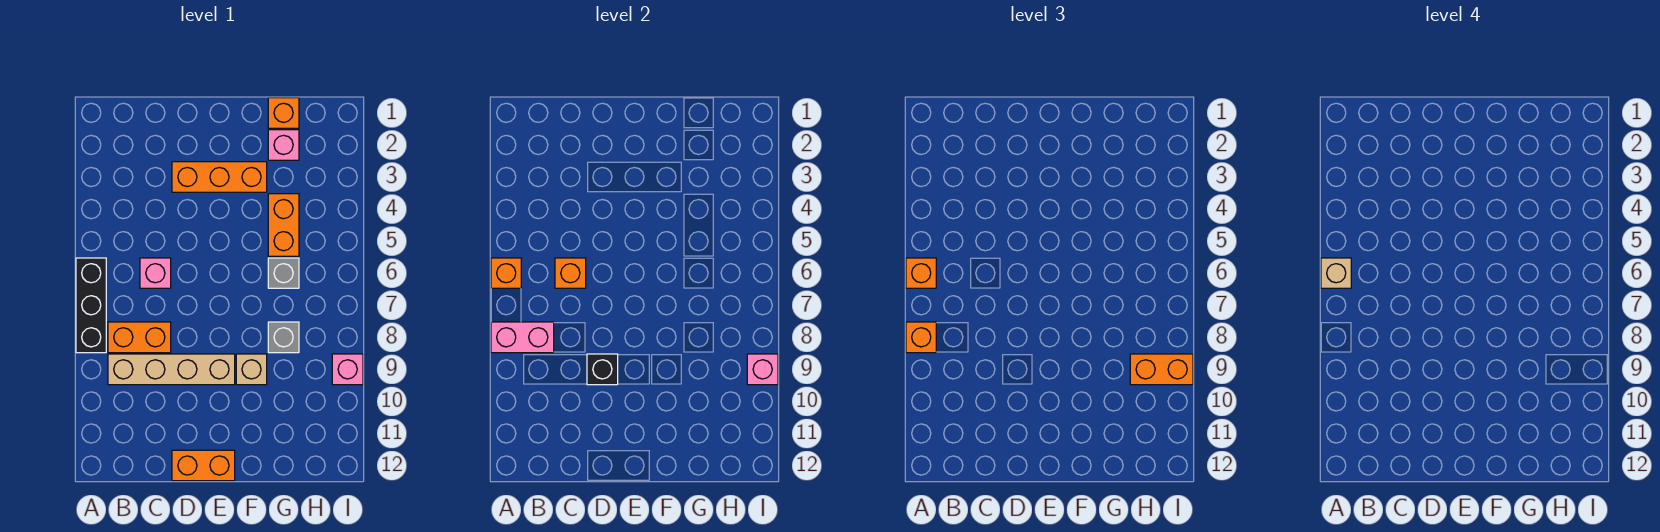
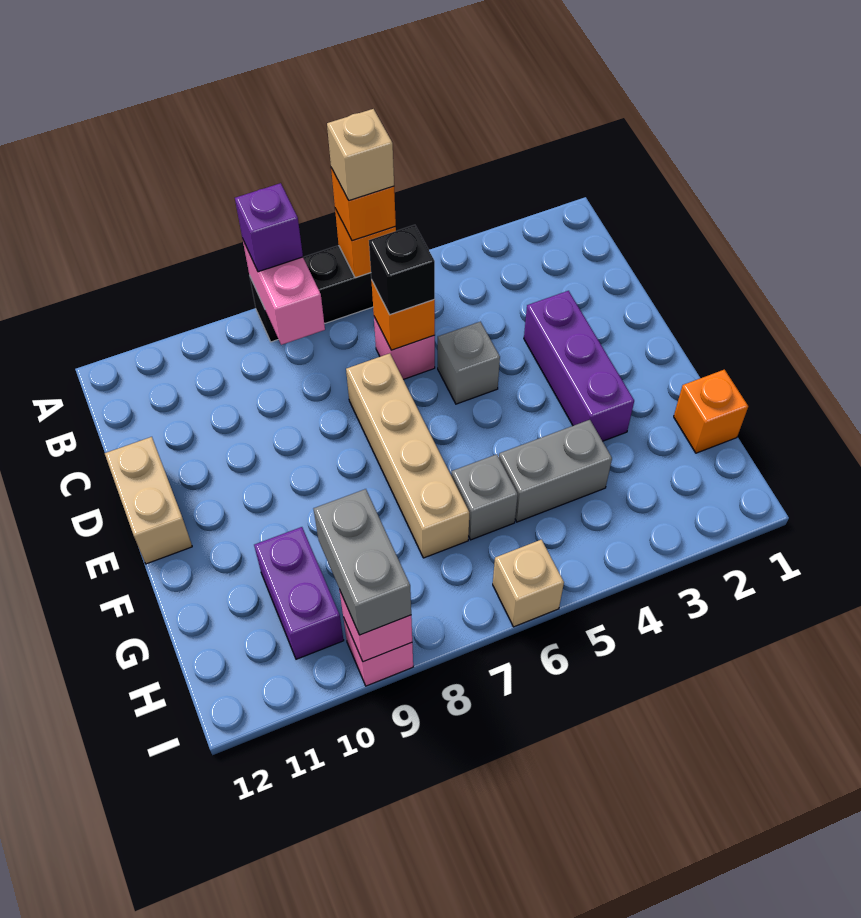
orange brick A8 level 3 -> purple brick A8 level 3
orange brick B8:C8 level 1 -> none
tan brick B9:E9 level 1 -> tan brick D7:G7 level 1
orange brick D3:F3 level 1 -> purple brick D3:F3 level 1
black brick D9 level 2 -> black brick C6 level 3
orange brick D12:E12 level 1 -> tan brick D12:E12 level 1
tan brick F9 level 1 -> tan brick I6 level 1
pink brick G2 level 1 -> none
orange brick G4:G5 level 1 -> grey brick G4:G5 level 1
grey brick G8 level 1 -> grey brick D5 level 1
none -> purple brick G10:H10 level 1
orange brick H9:I9 level 3 -> grey brick H9:I9 level 3

